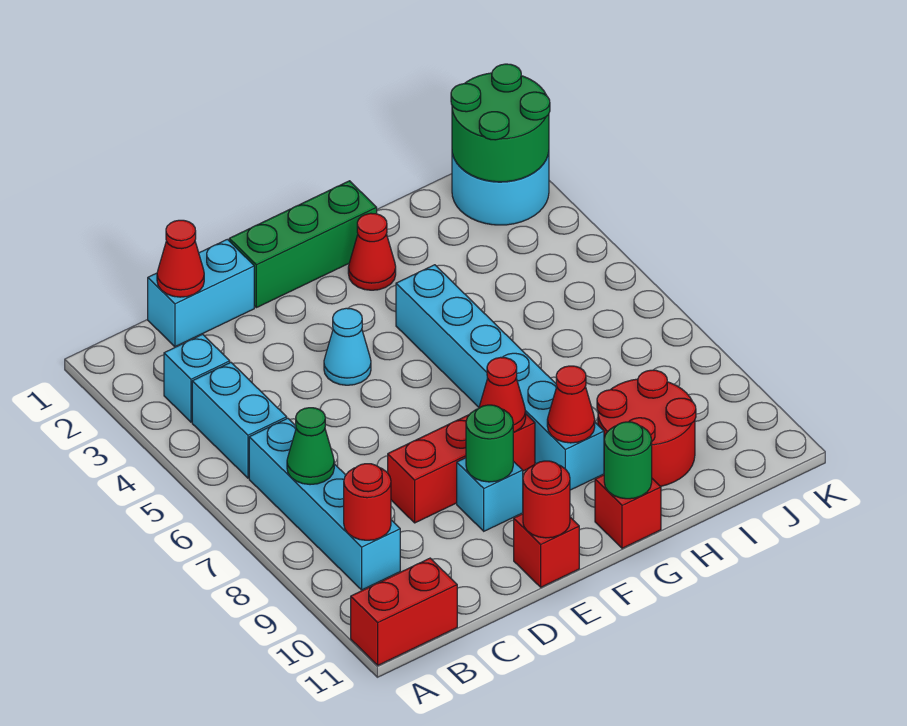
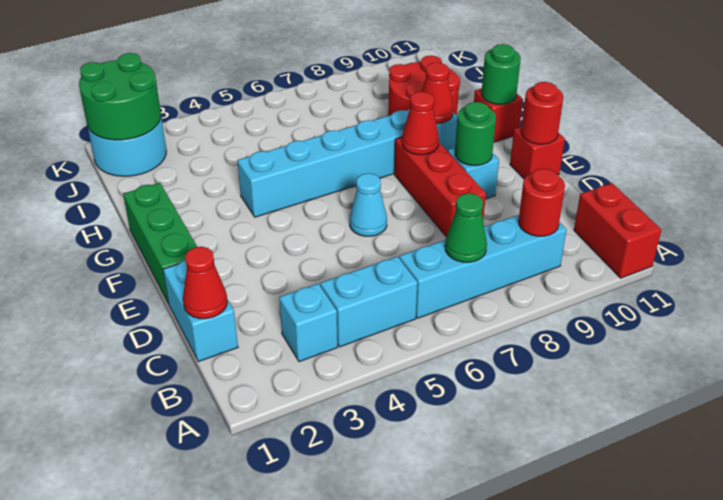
cyan cone E4 level 1 -> cyan cone E6 level 1
red cone G2 level 1 -> none

